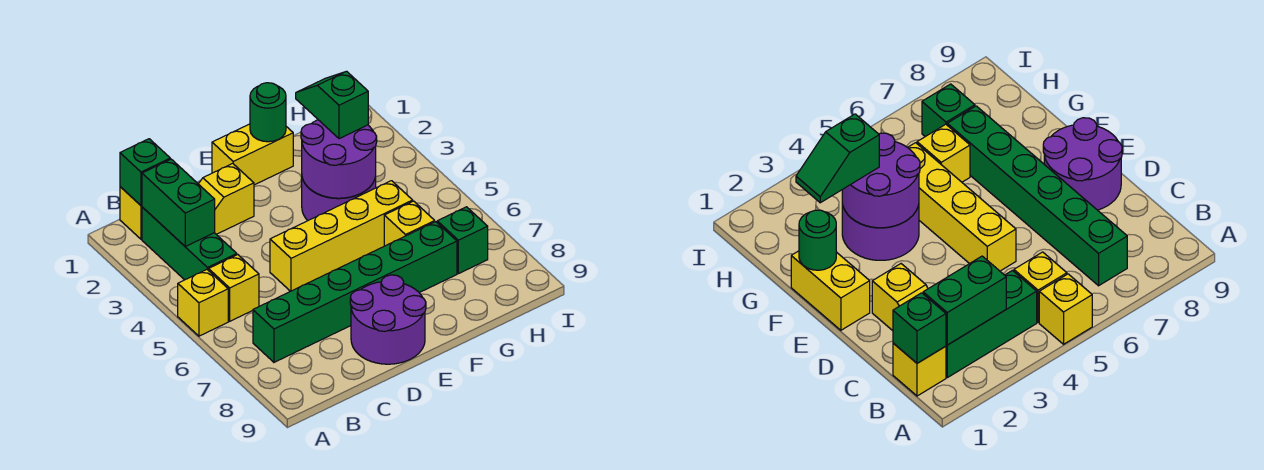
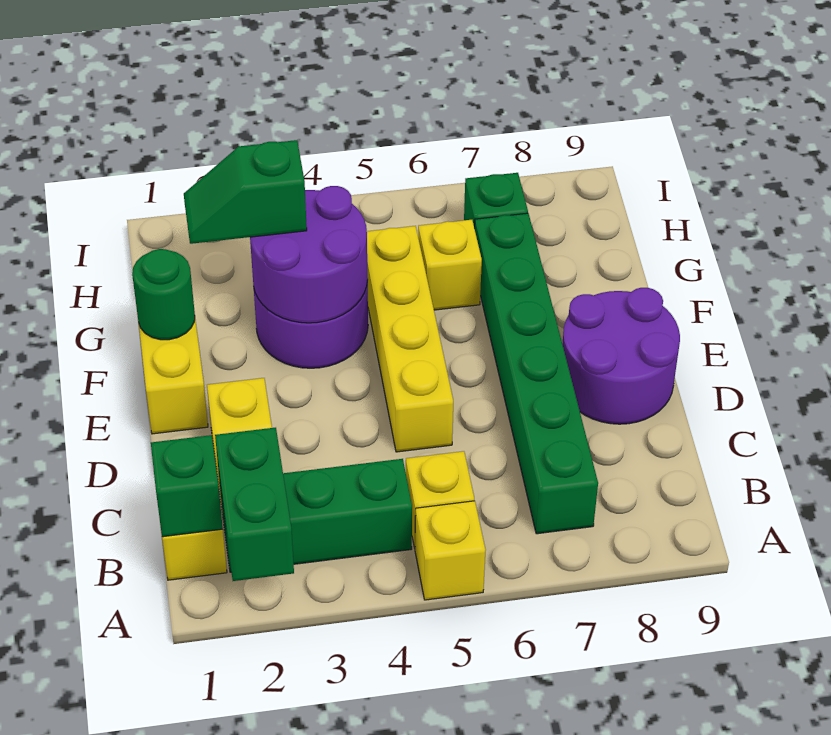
green brick B2:B3 level 2 -> green brick A2:B2 level 2

